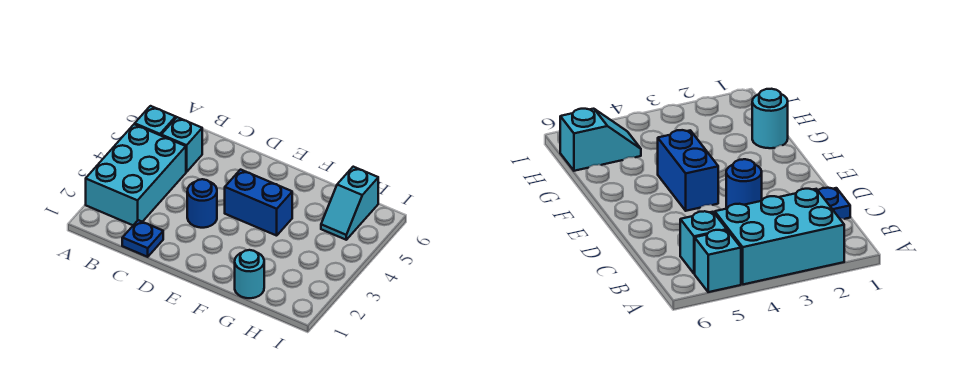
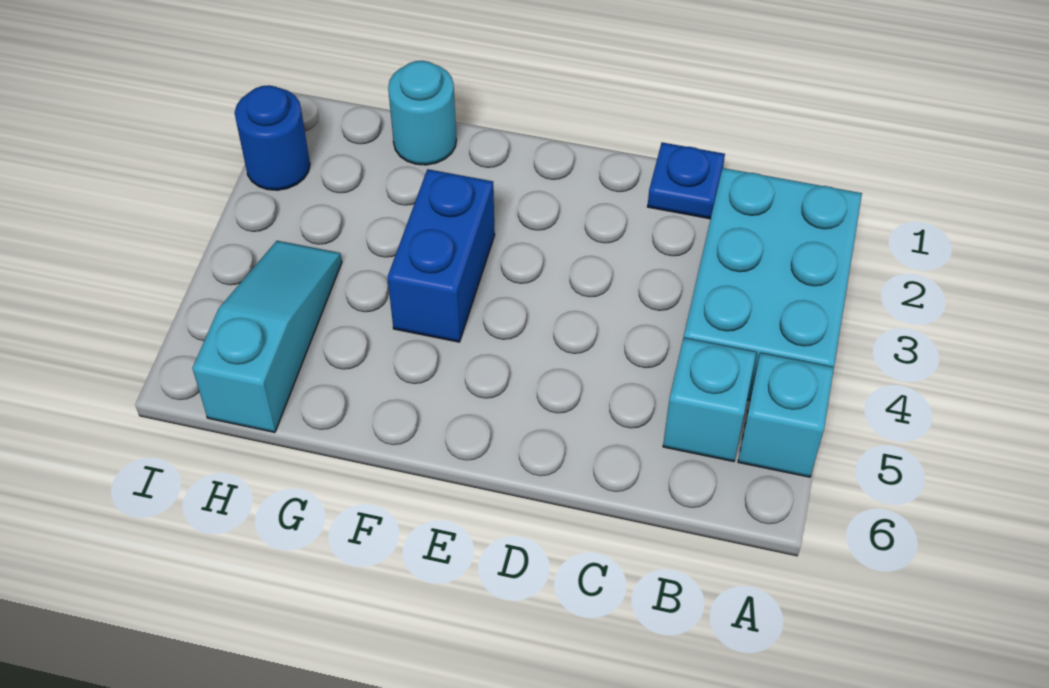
blue round brick D3 level 1 -> blue round brick I2 level 1
blue brick E4:F4 level 1 -> blue brick F3:F4 level 1
cyan slope H5:H6 level 1 top 6 -> cyan slope H4:H6 level 1 top 6

